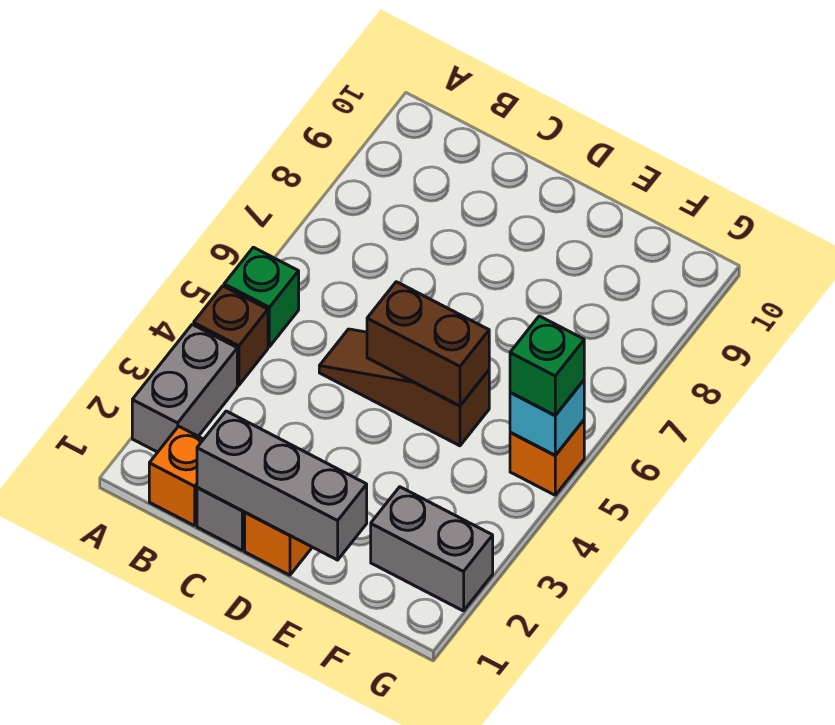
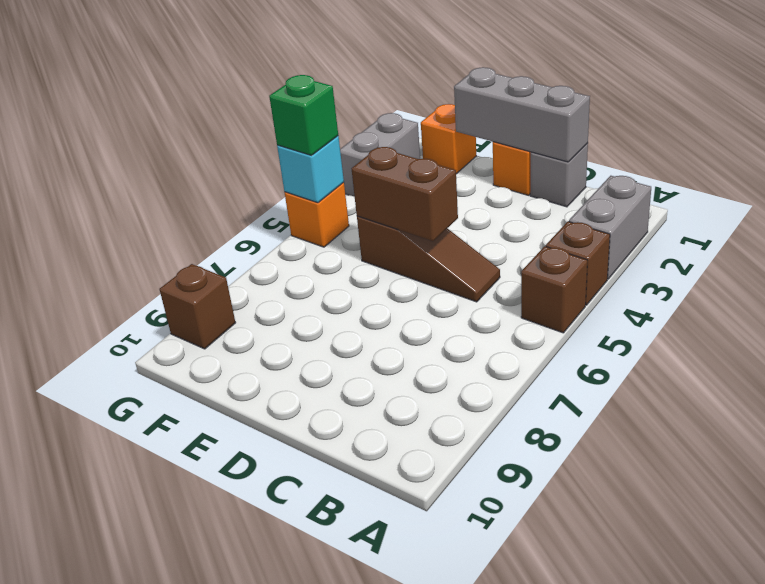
green brick A5 level 1 -> brown brick A5 level 1
orange brick B1 level 1 -> orange brick F1 level 1
grey brick F2:G2 level 1 -> grey brick G2:G3 level 1
none -> brown brick G9 level 1

